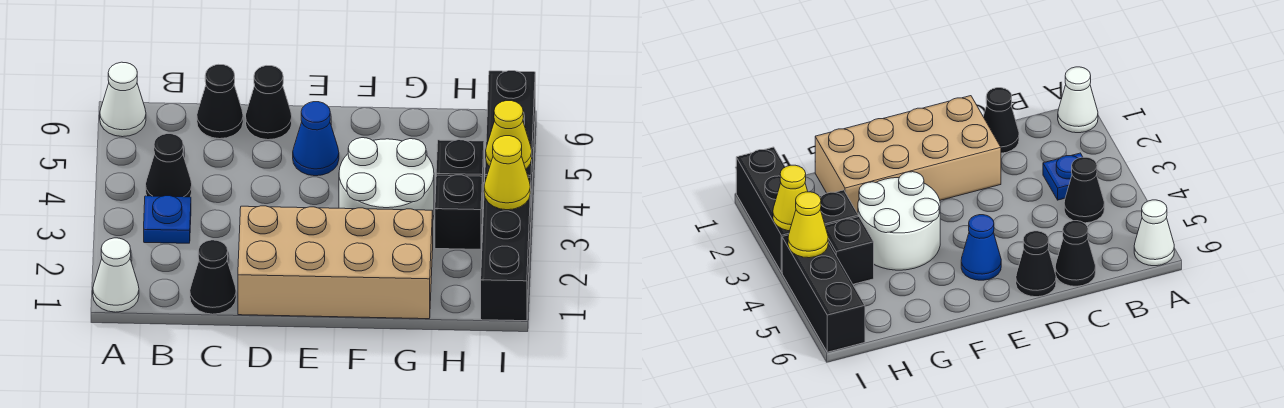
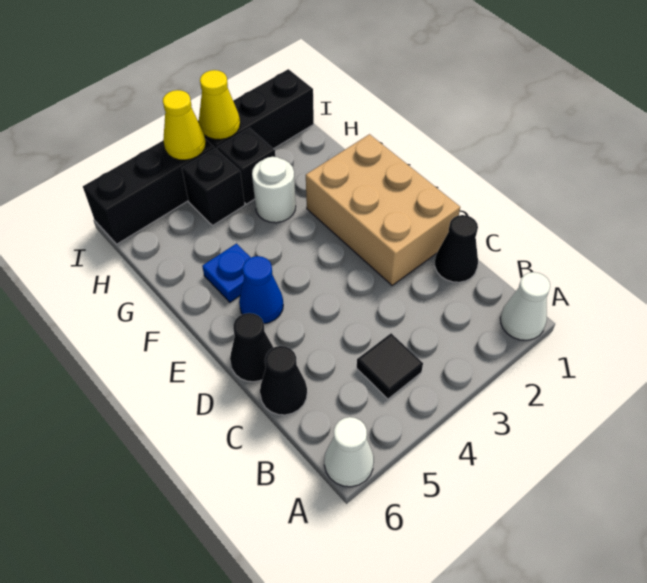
blue plate B3 level 1 -> blue plate F5 level 1
black cone B4 level 1 -> black tile B4 level 1
tan brick D1:G2 level 1 -> tan brick D1:F2 level 1
white round brick F3:G4 level 1 -> white round brick G3 level 1

